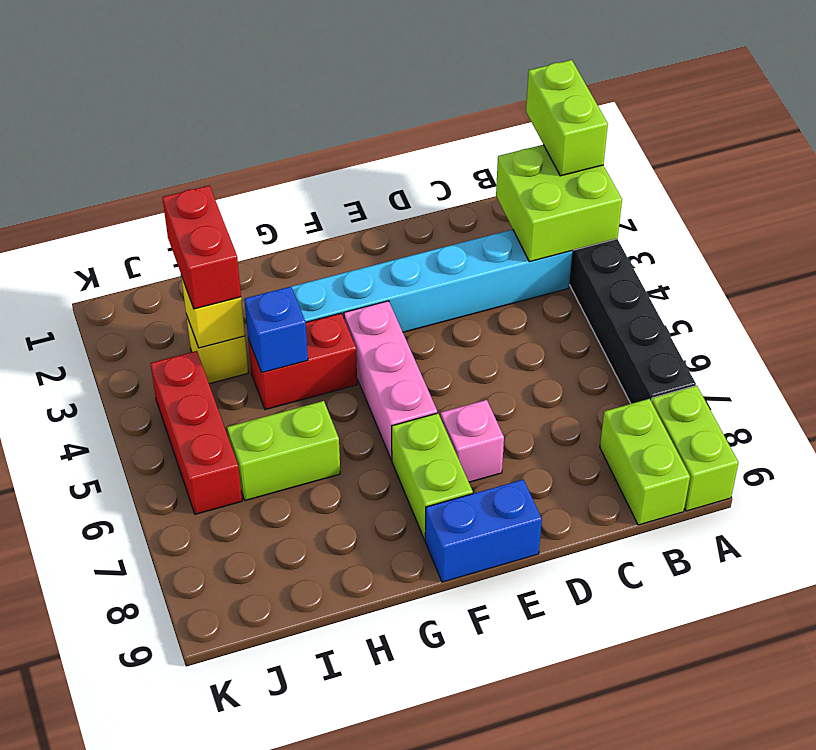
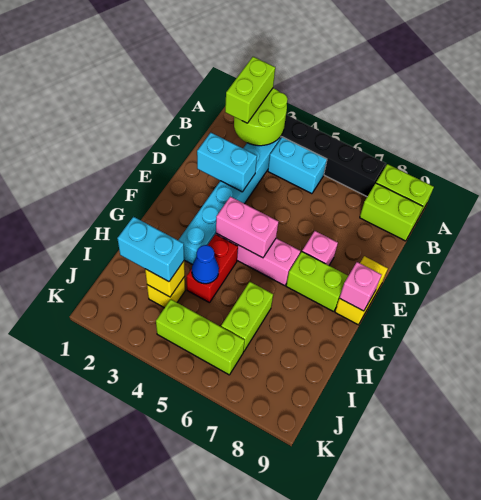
lime brick A1:A2 level 3 -> lime brick A2:B2 level 3
lime brick A2:B3 level 2 -> lime round brick A2:B3 level 2
none -> cyan brick B4:B5 level 1
none -> cyan brick D2:D3 level 2
blue brick E9:F9 level 1 -> yellow brick E9:F9 level 1
none -> pink brick F4:F5 level 2
none -> pink brick F9 level 2
blue brick H4 level 2 -> blue cone H4 level 2
red brick I2:I3 level 3 -> cyan brick I2:I3 level 3
red brick J4:J6 level 1 -> lime brick J4:J6 level 1

